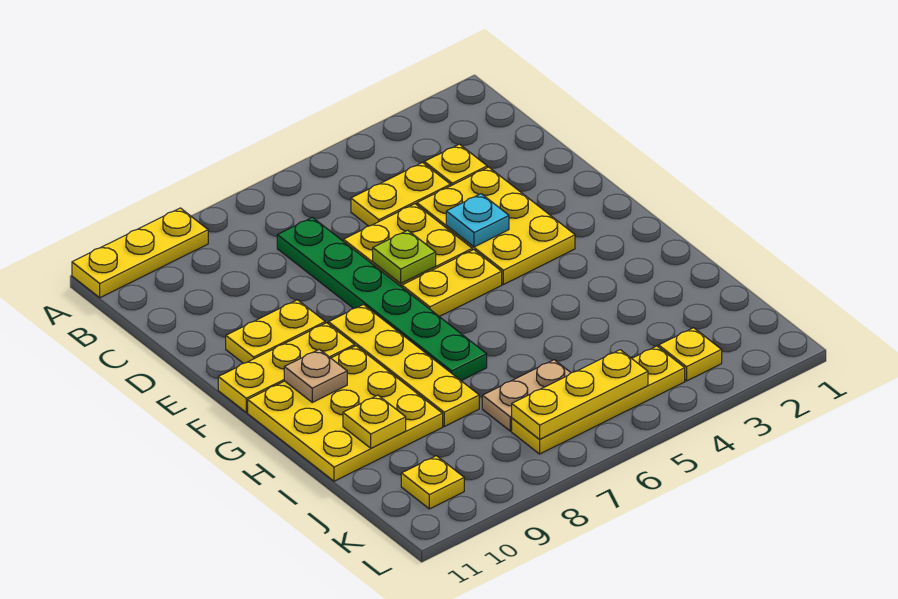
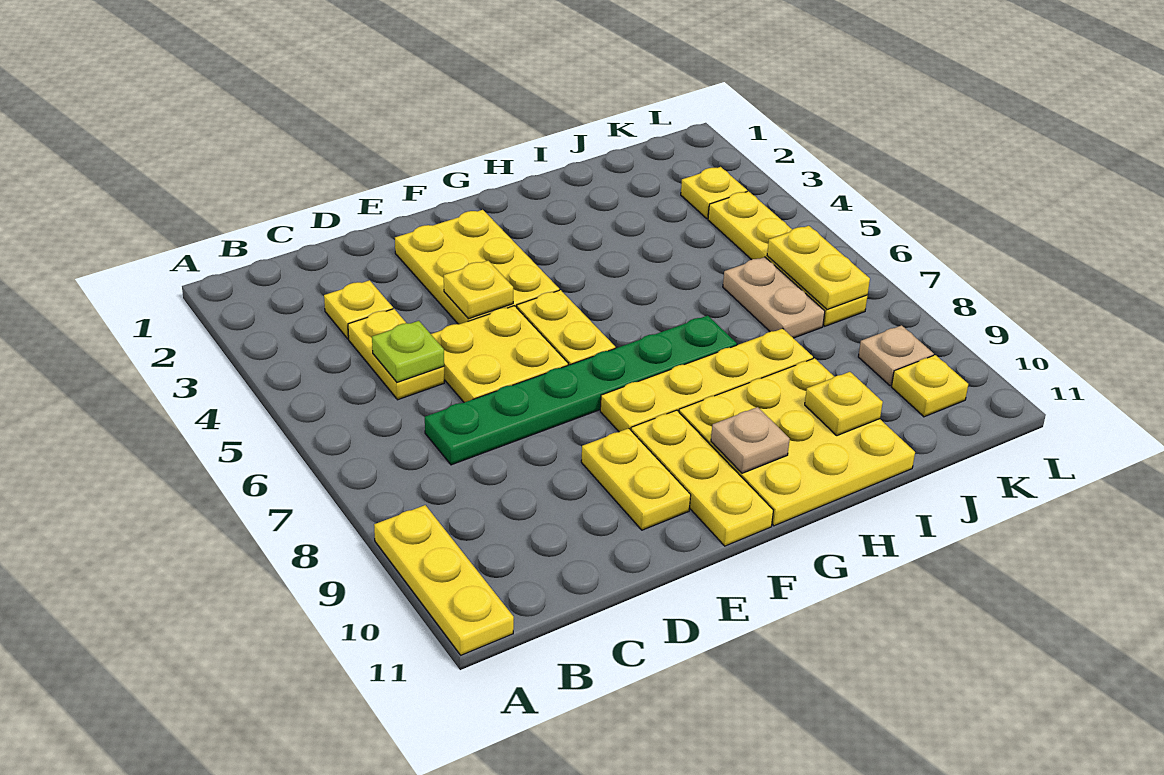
yellow plate D3:F4 level 1 -> yellow plate E2:F4 level 1
cyan plate E4 level 2 -> yellow plate E4 level 2
lime plate E6 level 2 -> lime plate C5 level 2
yellow plate K5:K7 level 2 -> yellow plate K6:K7 level 2
none -> tan plate K9 level 1

